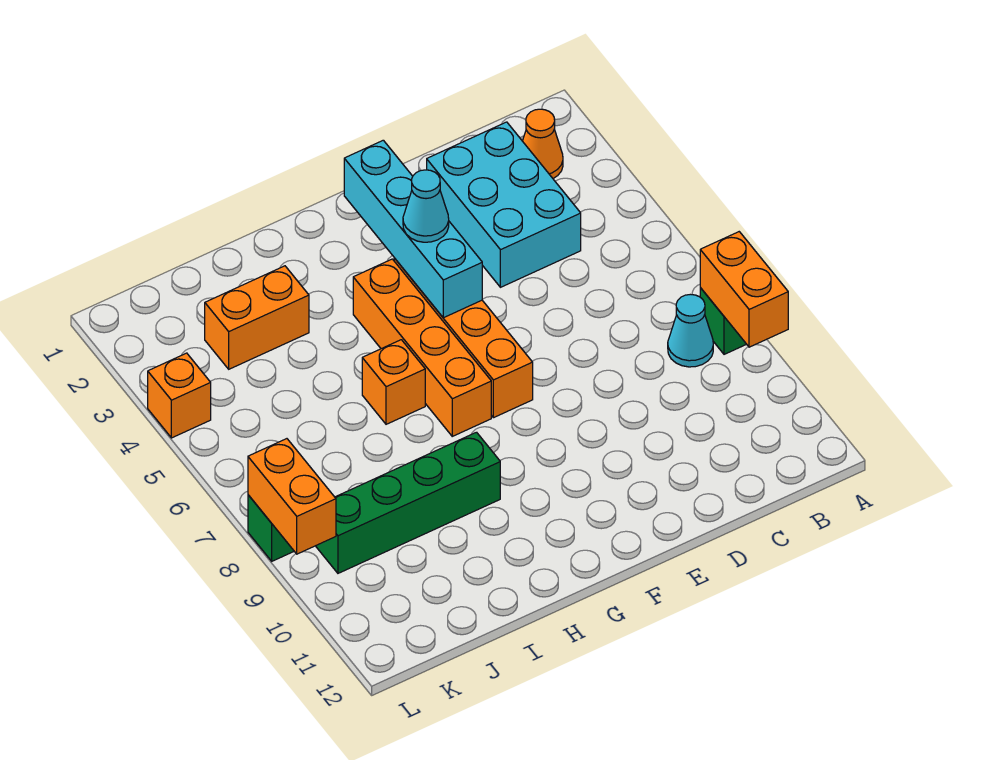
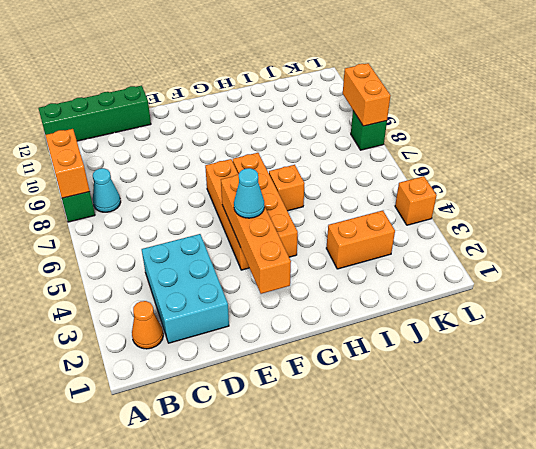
cyan brick F2:F5 level 2 -> orange brick F2:F5 level 2
green brick H9:K9 level 1 -> green brick A12:D12 level 1

